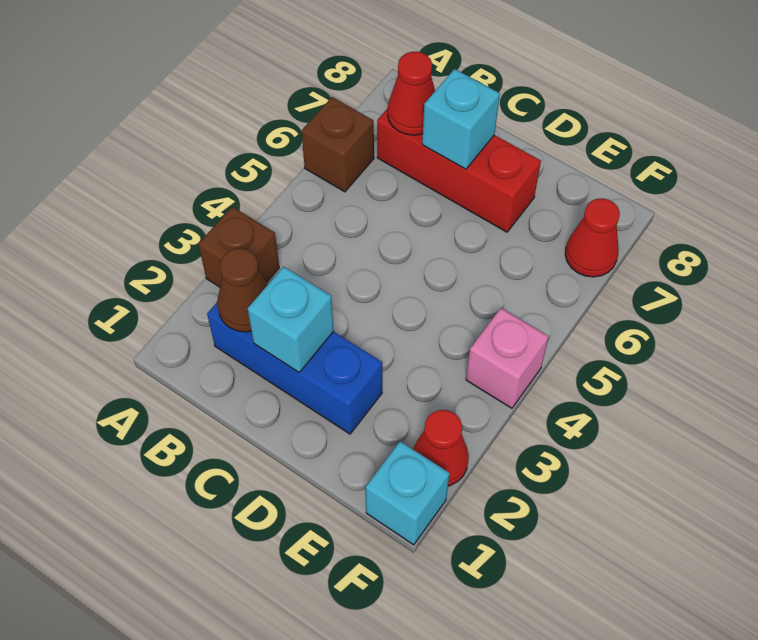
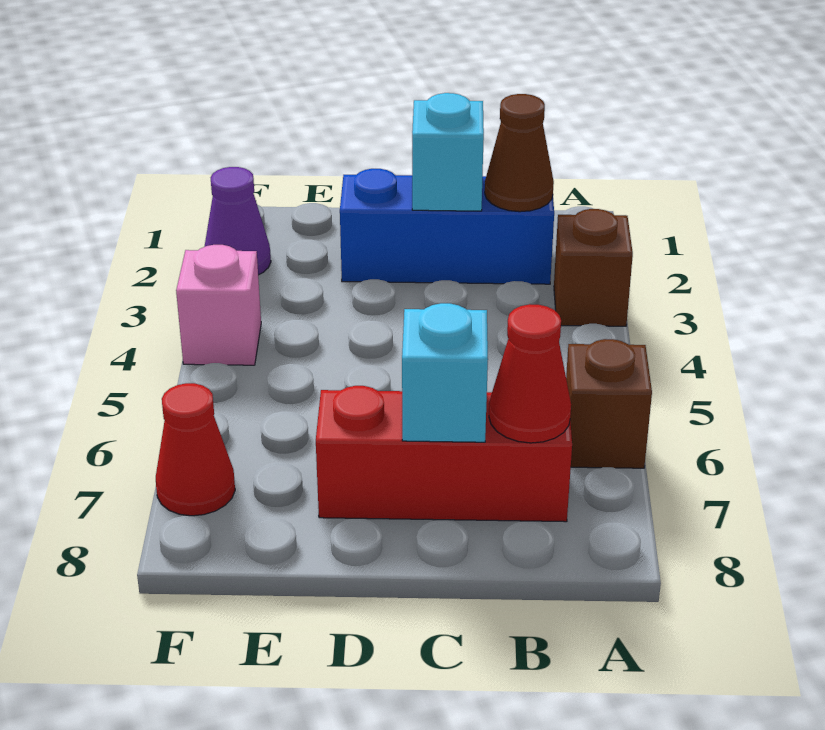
cyan brick F1 level 1 -> none
red cone F2 level 1 -> purple cone F2 level 1

